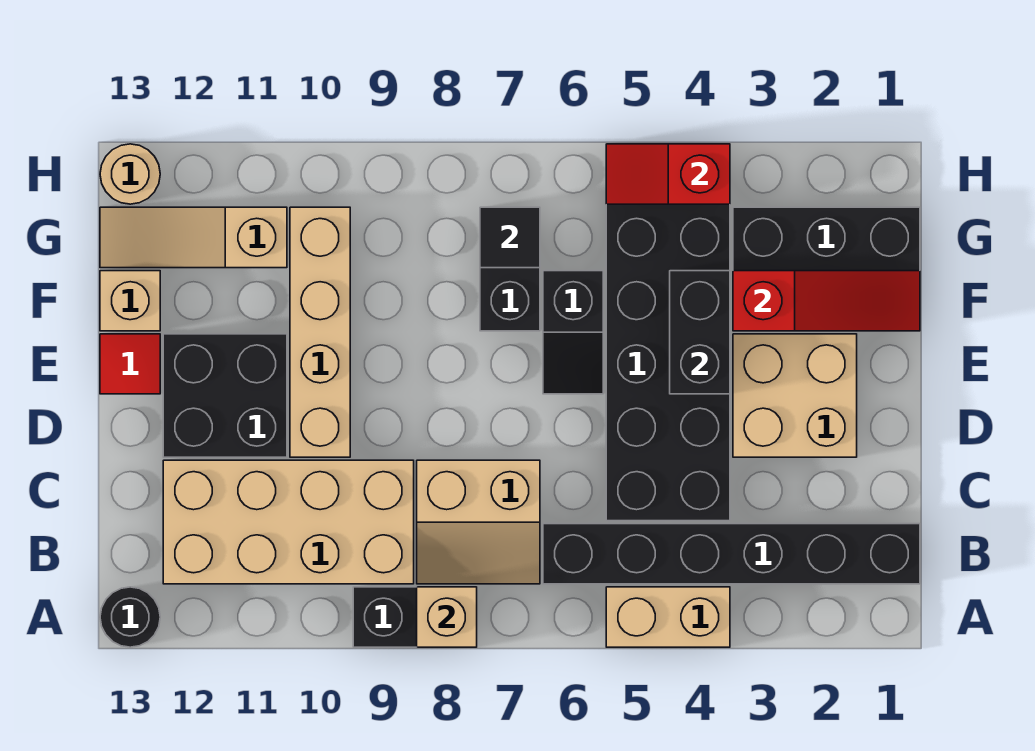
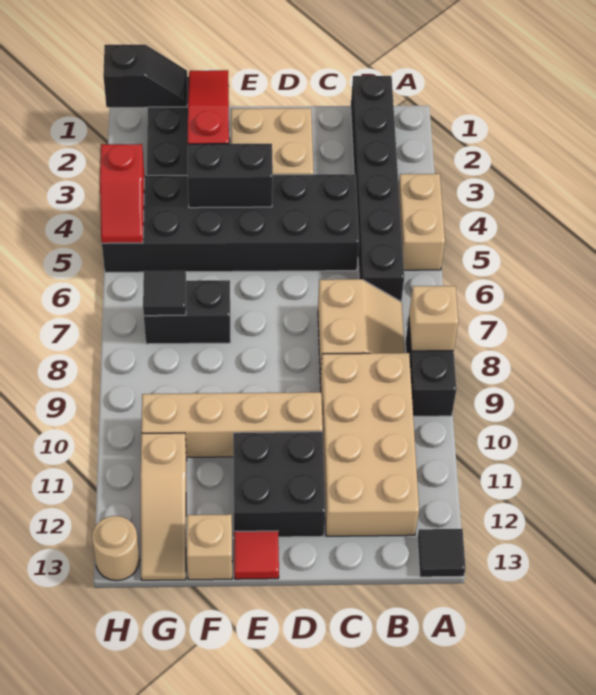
black round brick A13 level 1 -> black tile A13 level 1
black slope E6:F6 level 1 top F -> black slope G1:H1 level 2 top H

